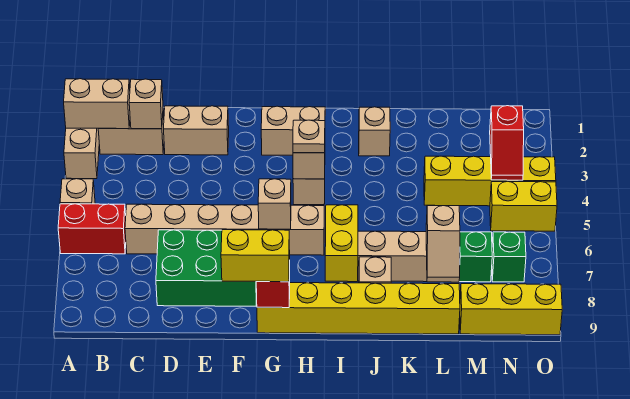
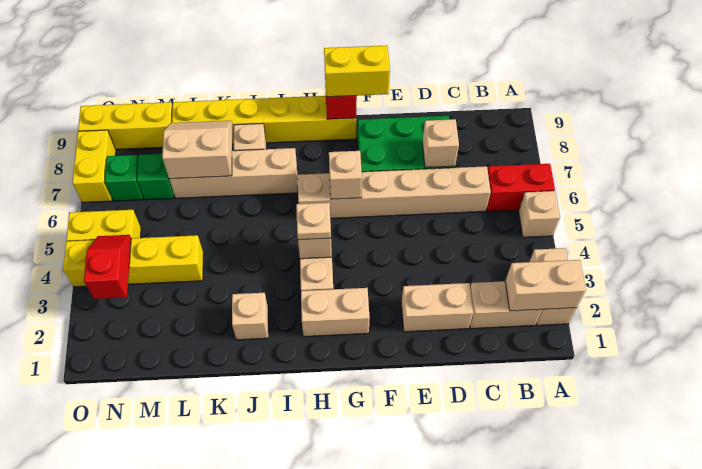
tan brick C2 level 2 -> tan brick D7 level 2
yellow brick I7:I8 level 2 -> yellow brick O7:O8 level 1
tan slope L7:L8 level 2 top 7 -> tan slope K7:L8 level 2 top 7

